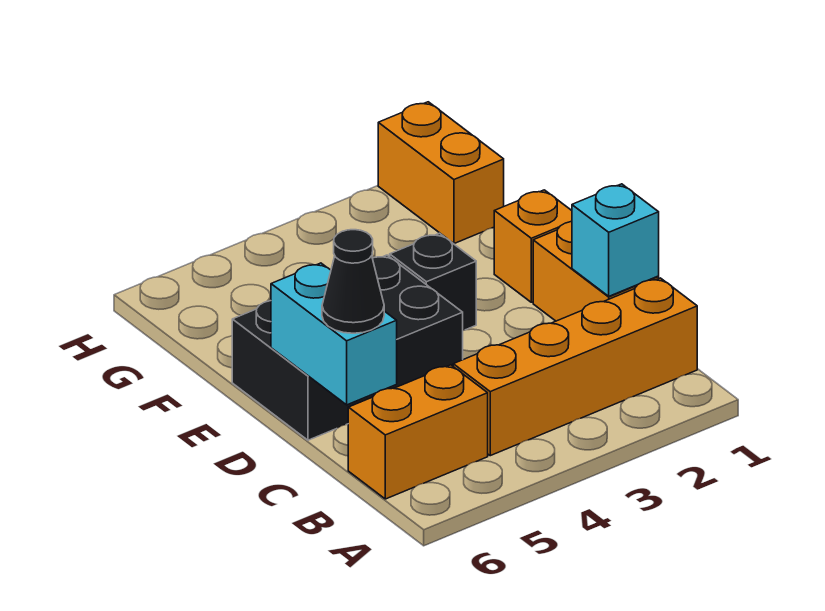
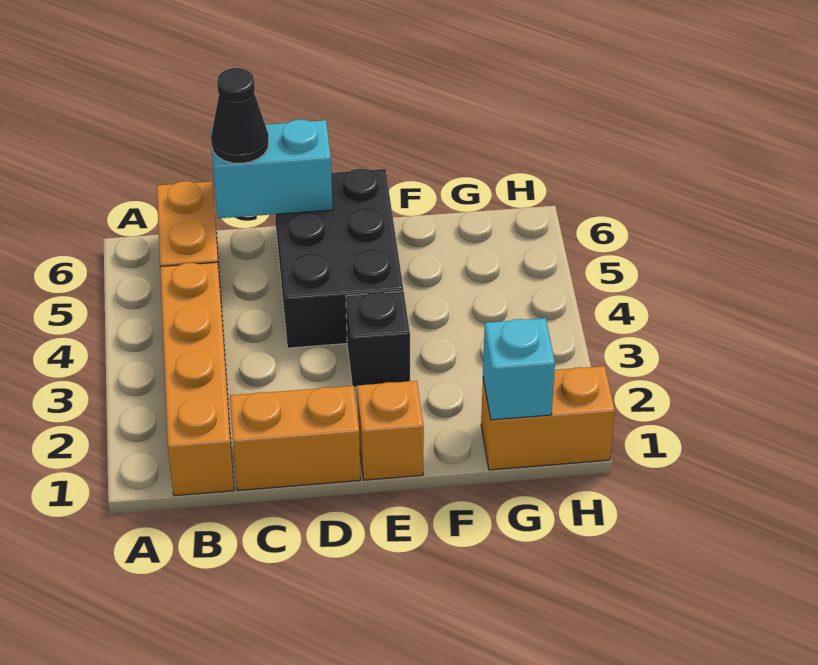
cyan brick C1 level 2 -> cyan brick G1 level 2

